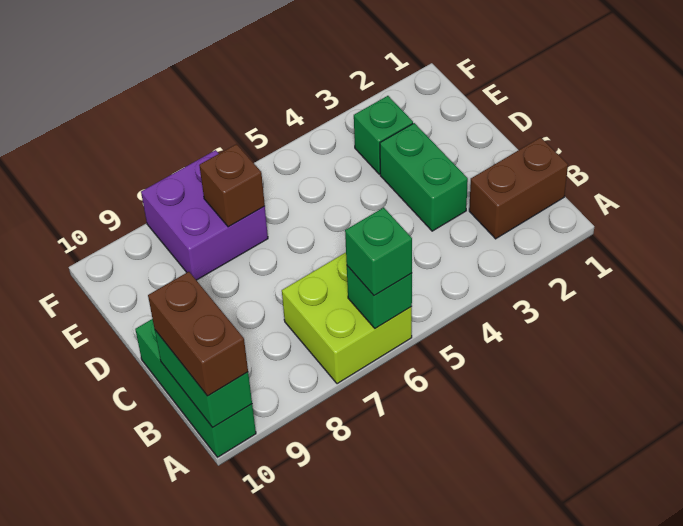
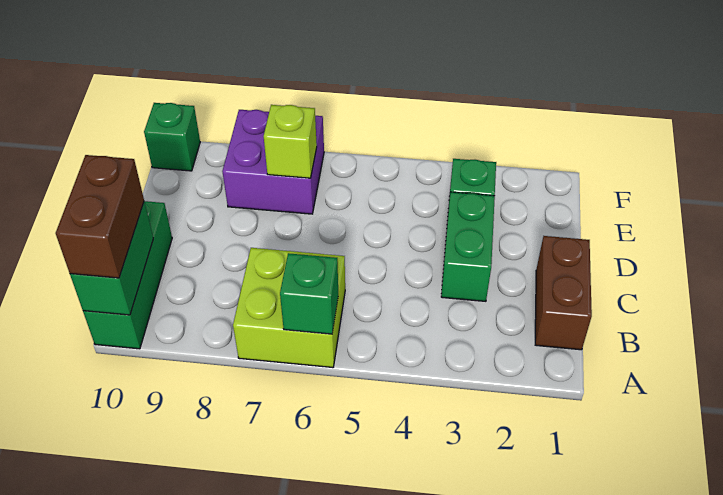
green brick A6 level 3 -> green brick F10 level 1
brown brick B1:B2 level 1 -> brown brick B1:C1 level 1
brown brick E7 level 2 -> lime brick E7 level 2

